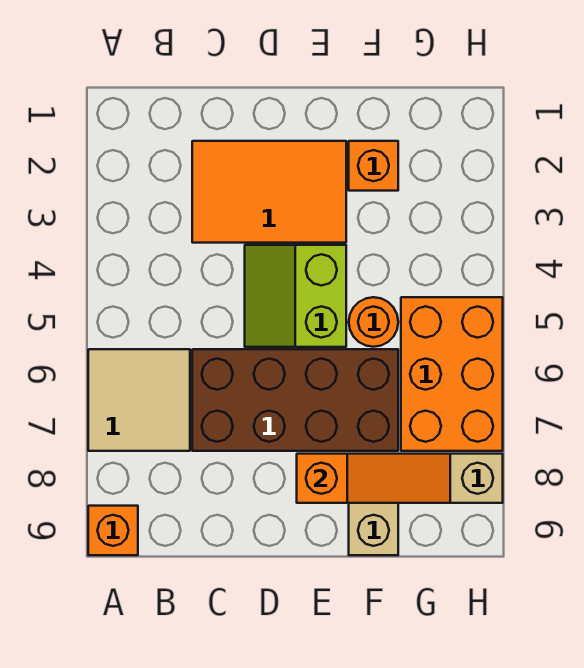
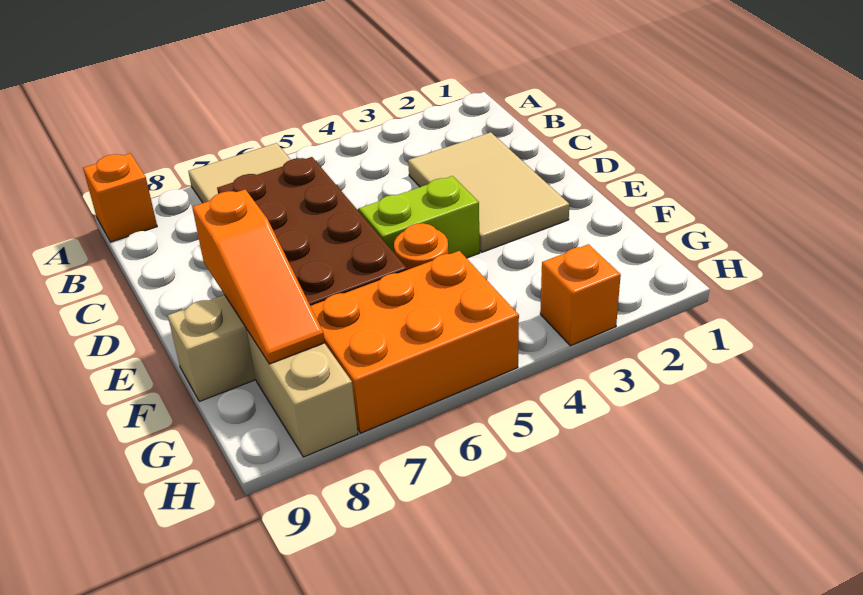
orange tile C2:E3 level 1 -> tan tile C2:E3 level 1
orange brick F2 level 1 -> orange brick H3 level 1

